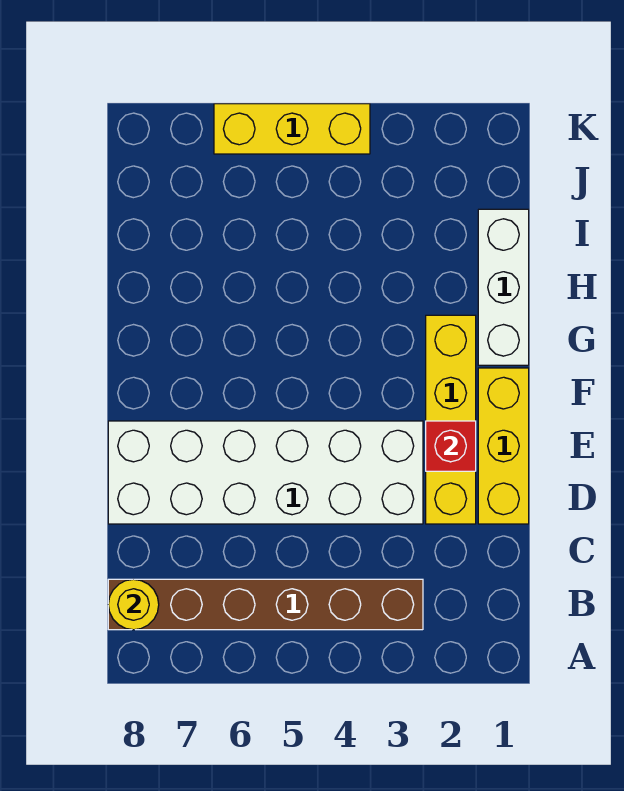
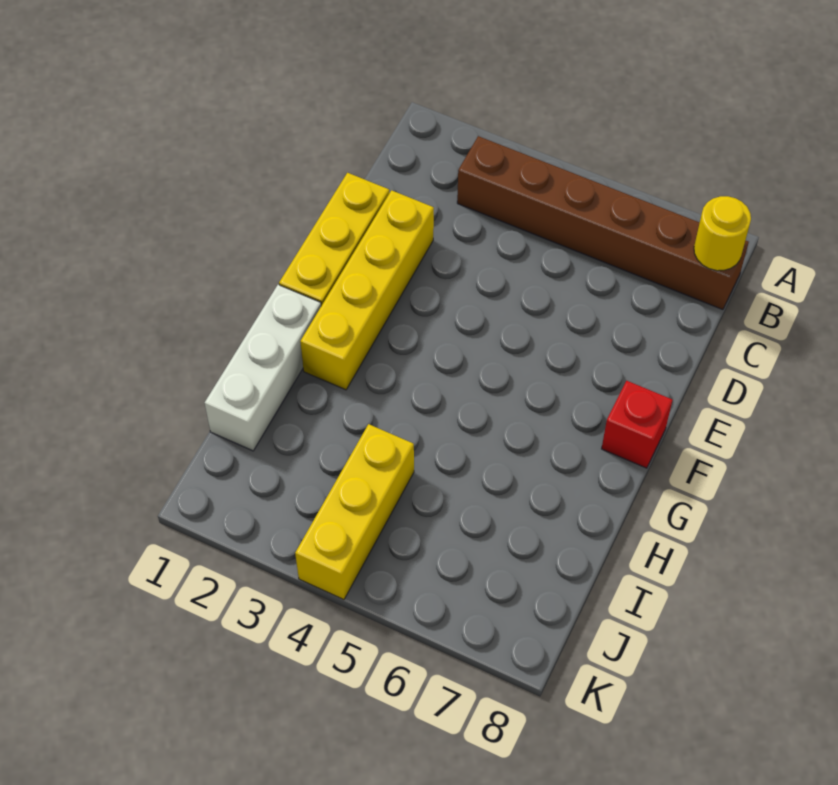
white brick D3:E8 level 1 -> none
red brick E2 level 2 -> red brick F8 level 1
yellow brick K4:K6 level 1 -> yellow brick I4:K4 level 1

